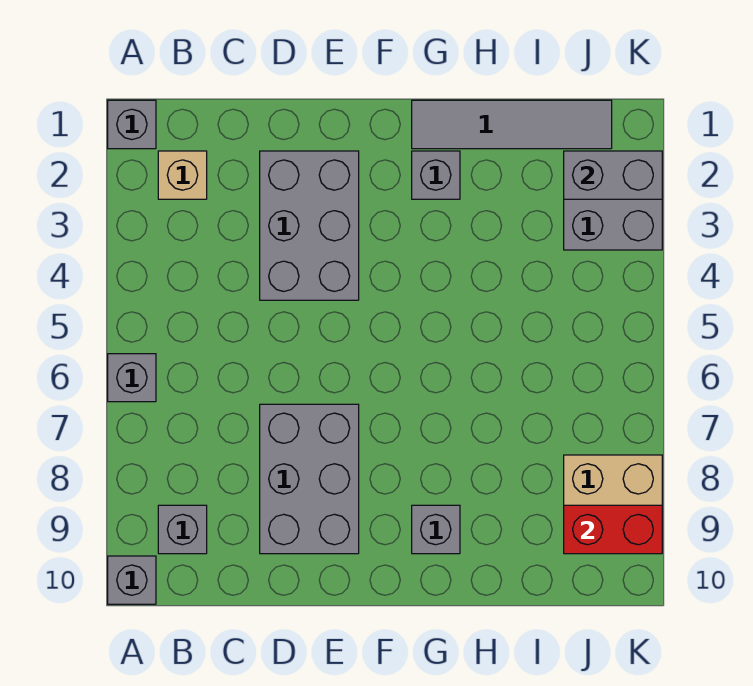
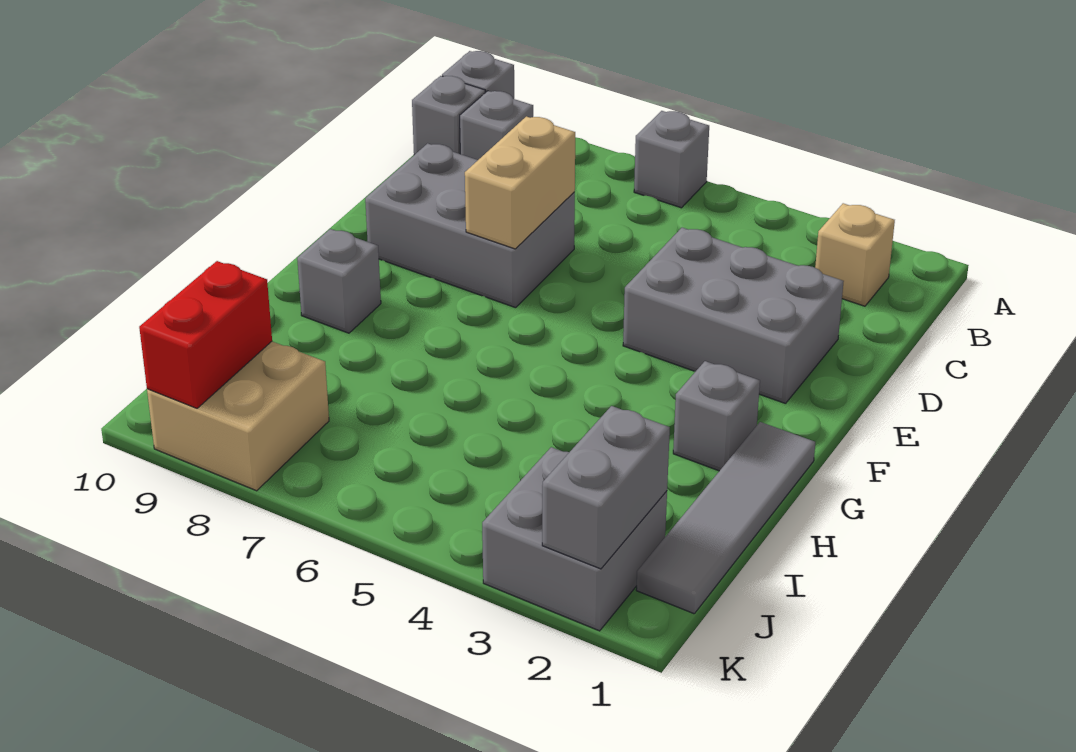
grey brick A1 level 1 -> grey brick B10 level 1
none -> tan brick D7:E7 level 2

